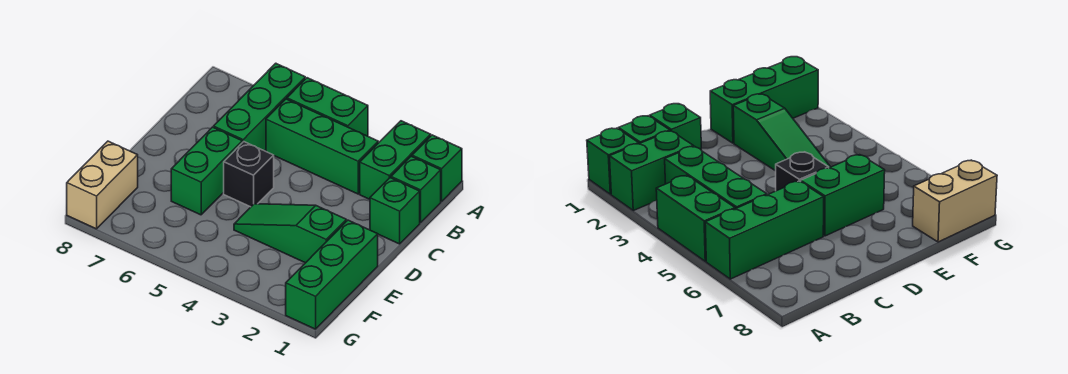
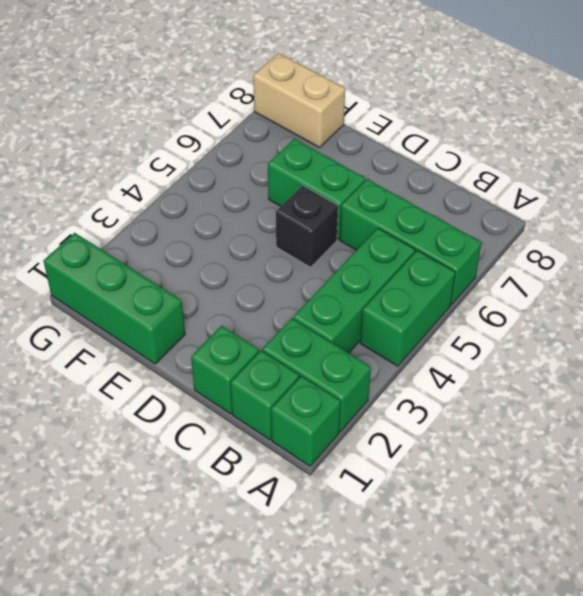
green slope E2:E4 level 1 top 2 -> none

